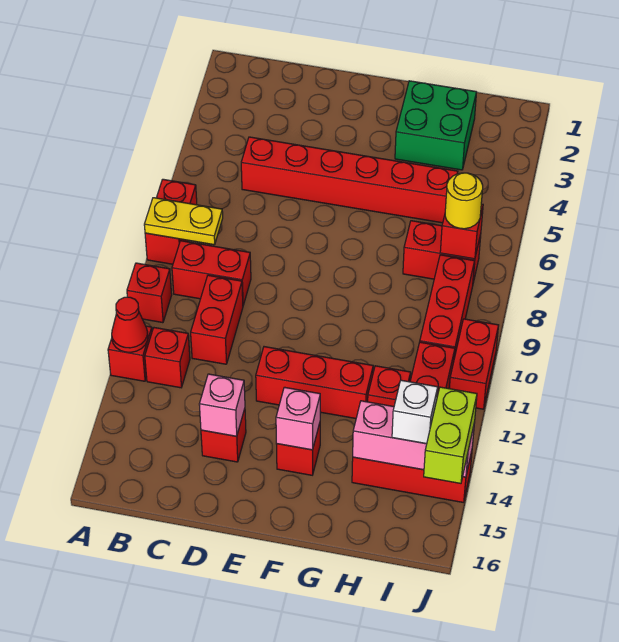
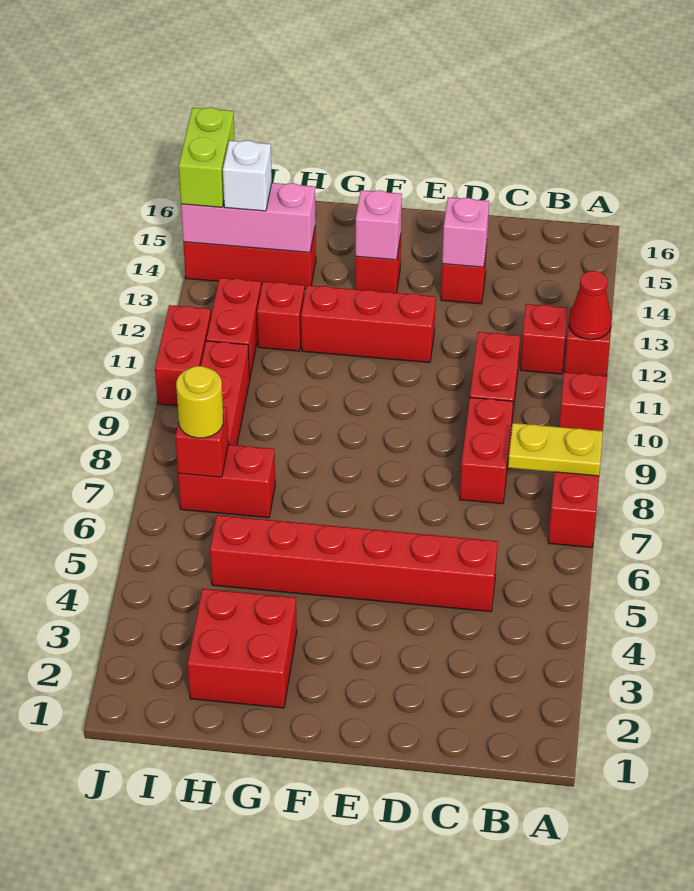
red brick B9:C9 level 1 -> red brick C8:C9 level 1
green brick G2:H3 level 1 -> red brick G2:H3 level 1

